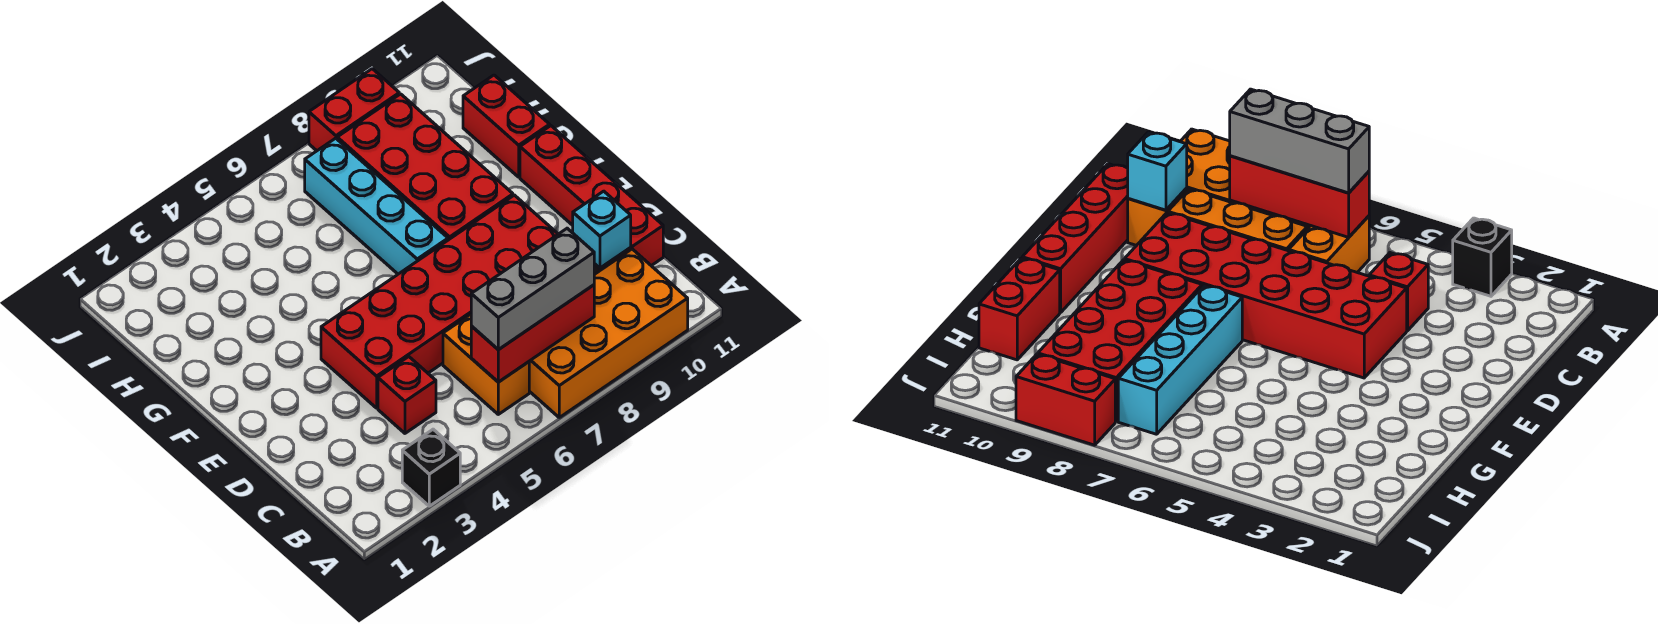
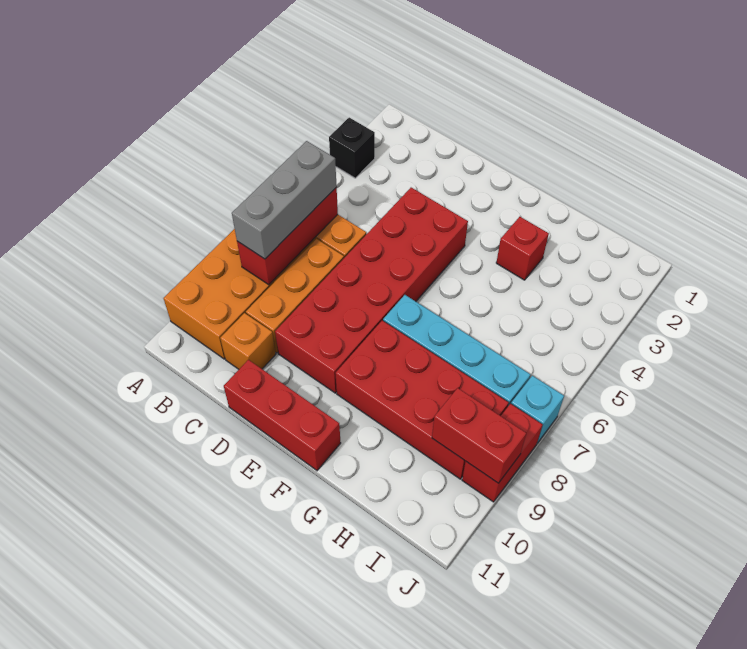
red brick C4 level 1 -> red brick G3 level 1
cyan brick C10 level 2 -> cyan brick J7 level 1
red brick C11:F11 level 1 -> red brick D11:F11 level 1
red brick G11:H11 level 1 -> red brick I9:J9 level 2

